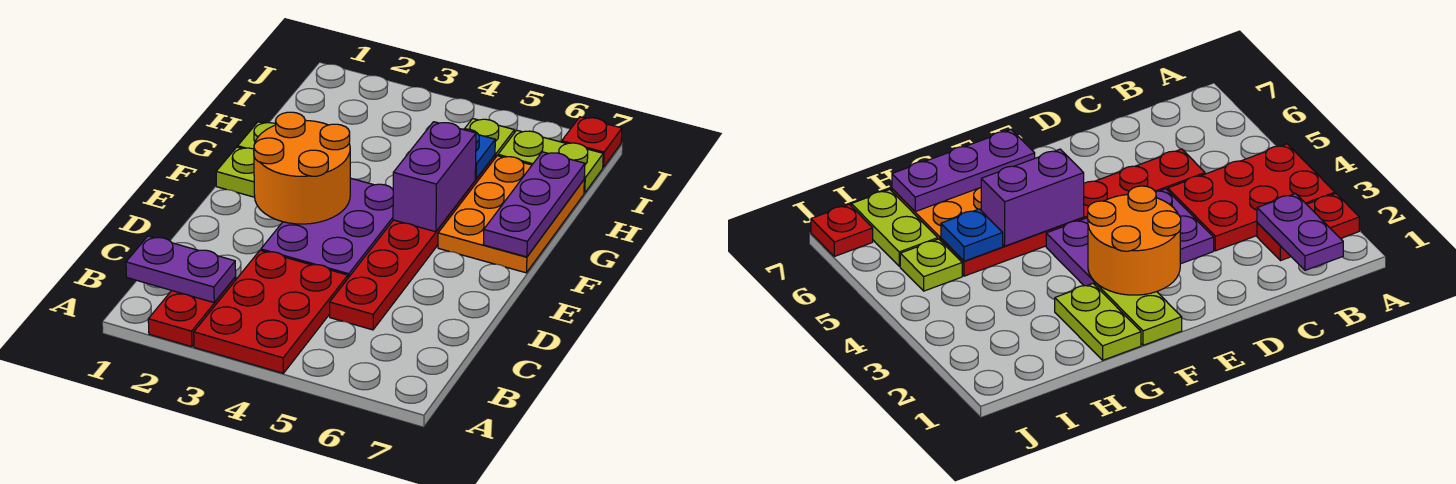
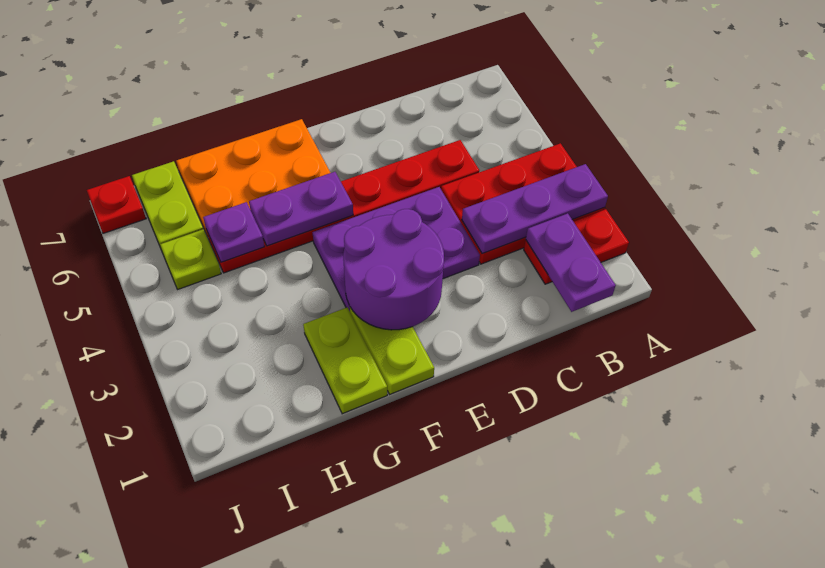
orange round brick E2:F3 level 2 -> purple round brick E2:F3 level 2
purple brick F5:G5 level 2 -> purple plate F5:G5 level 2
purple plate F7:H7 level 2 -> purple plate A3:C3 level 2
blue plate H5 level 2 -> purple plate H5 level 2

